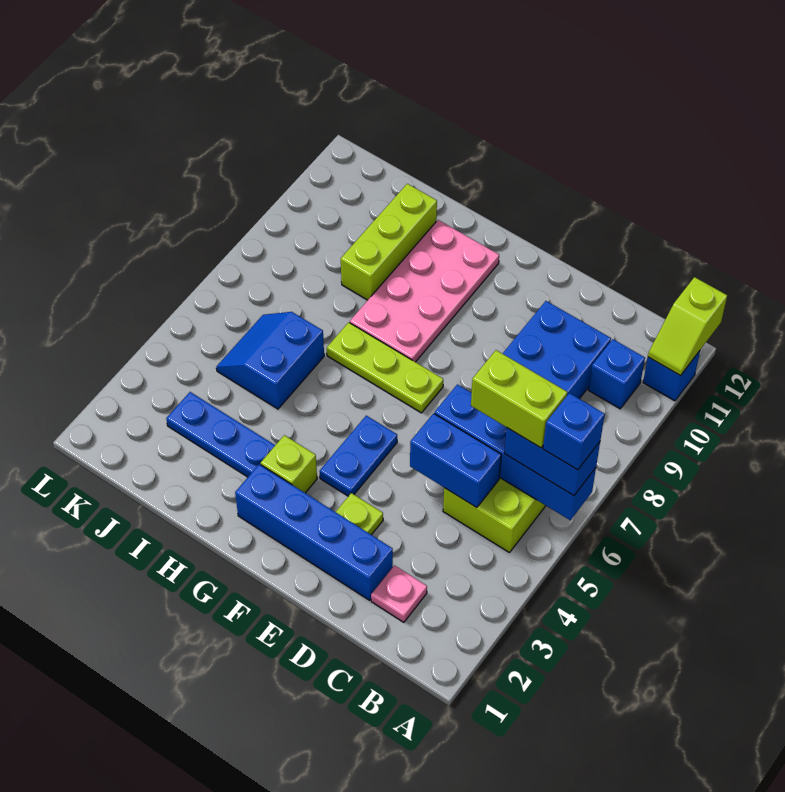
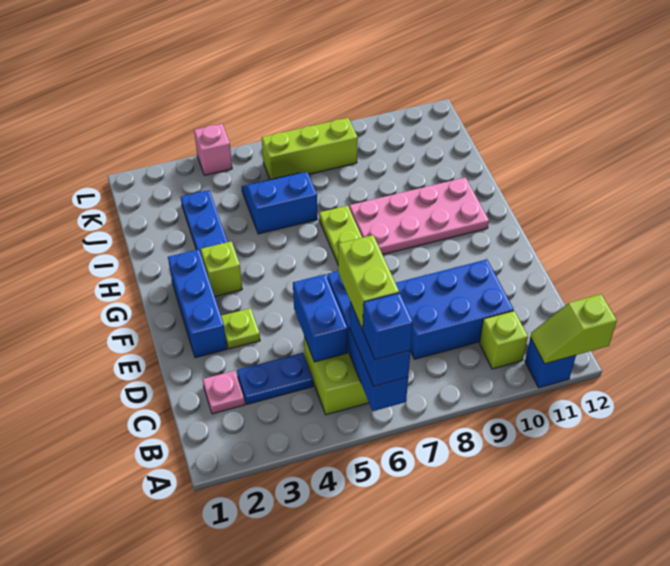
blue brick B10 level 1 -> lime brick B10 level 1
blue brick D2:G2 level 1 -> blue brick E2:G2 level 1
blue plate F4:F5 level 1 -> blue plate C3:C4 level 1
lime brick I9:I11 level 1 -> lime brick K6:K8 level 1
none -> pink brick L4 level 1

